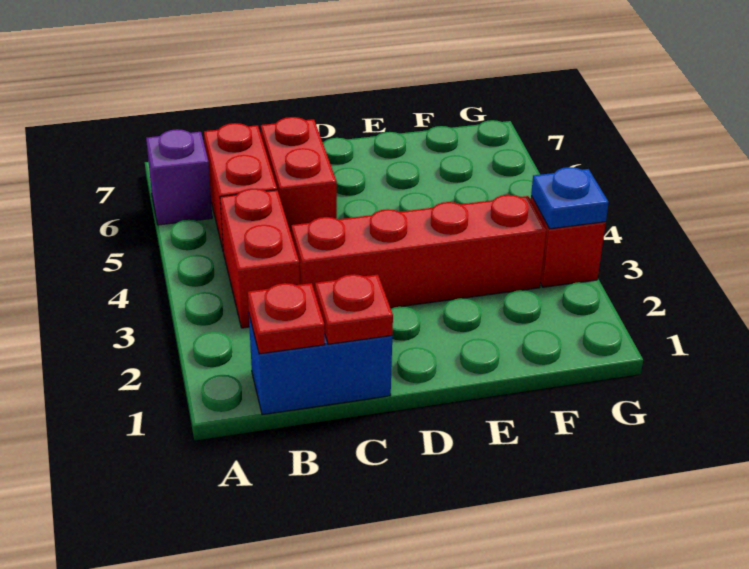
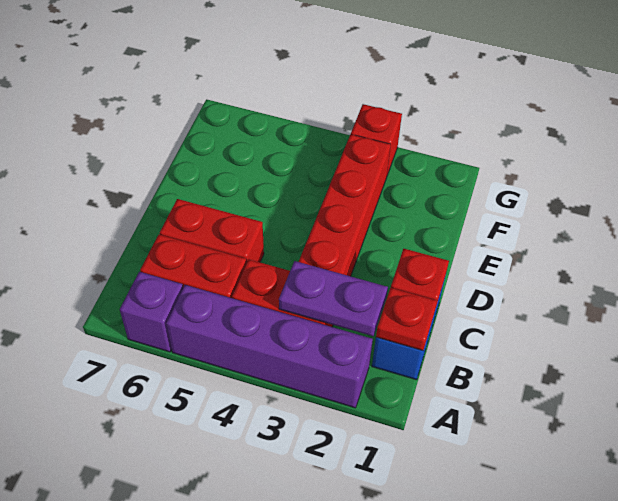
none -> purple brick A2:A5 level 1
none -> purple plate B2:B3 level 2
blue plate G3 level 2 -> none

